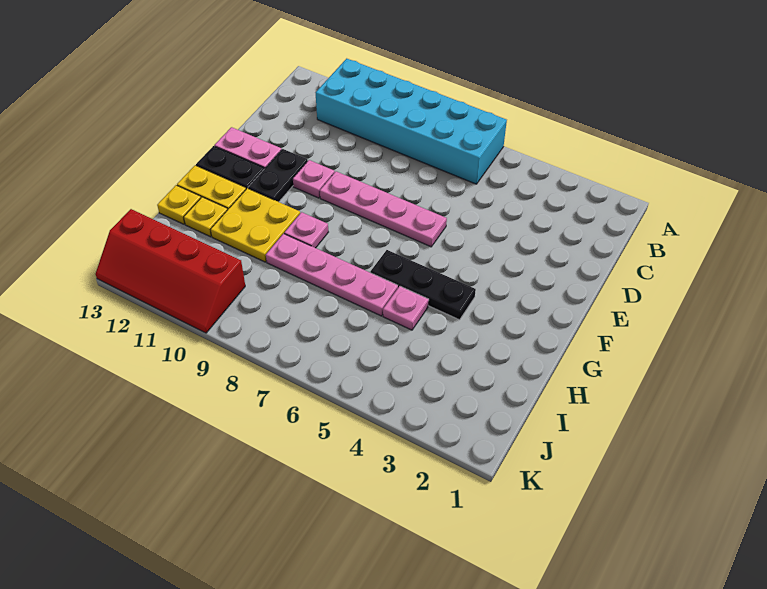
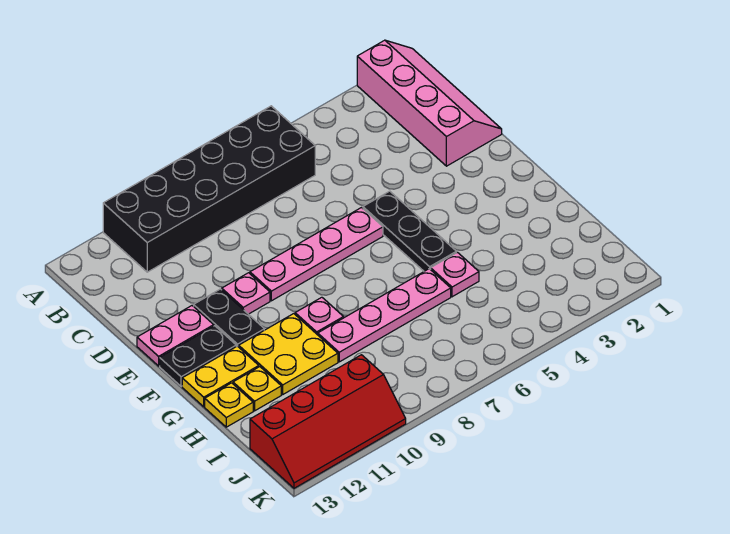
none -> pink slope A1:D2 level 1 top 2
cyan brick A6:B11 level 1 -> black brick A6:B11 level 1
black plate G4:G6 level 1 -> black plate E5:G5 level 1

